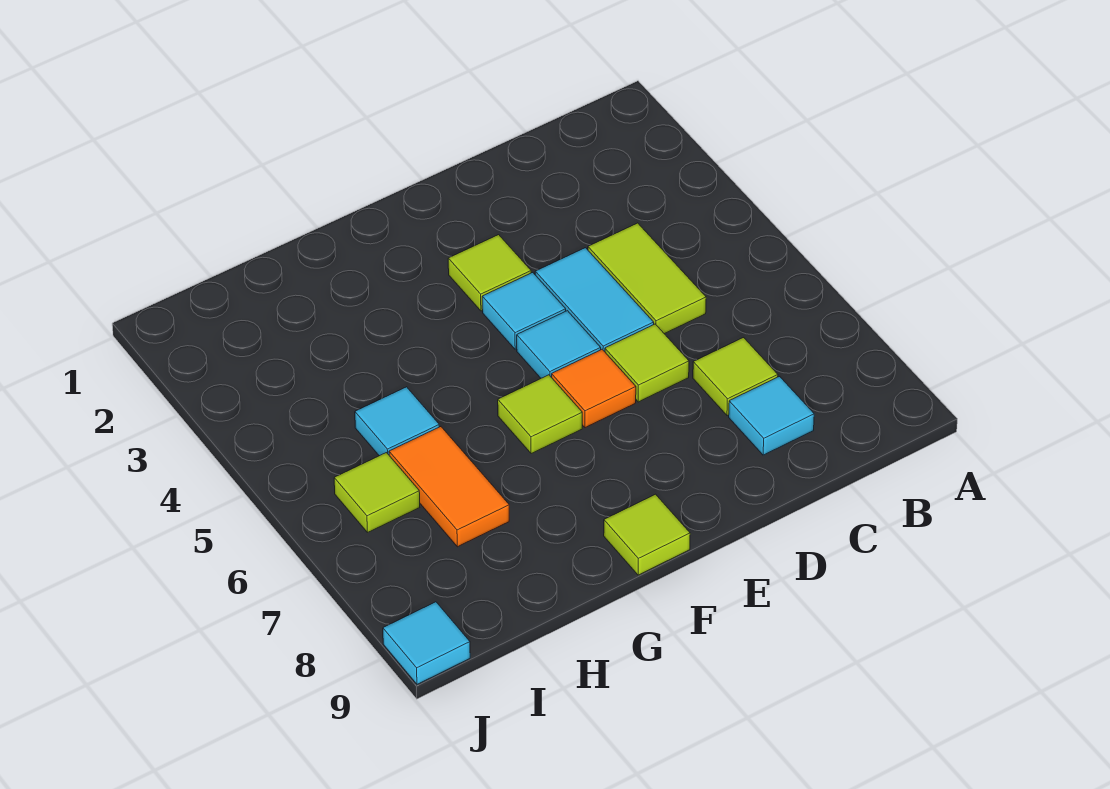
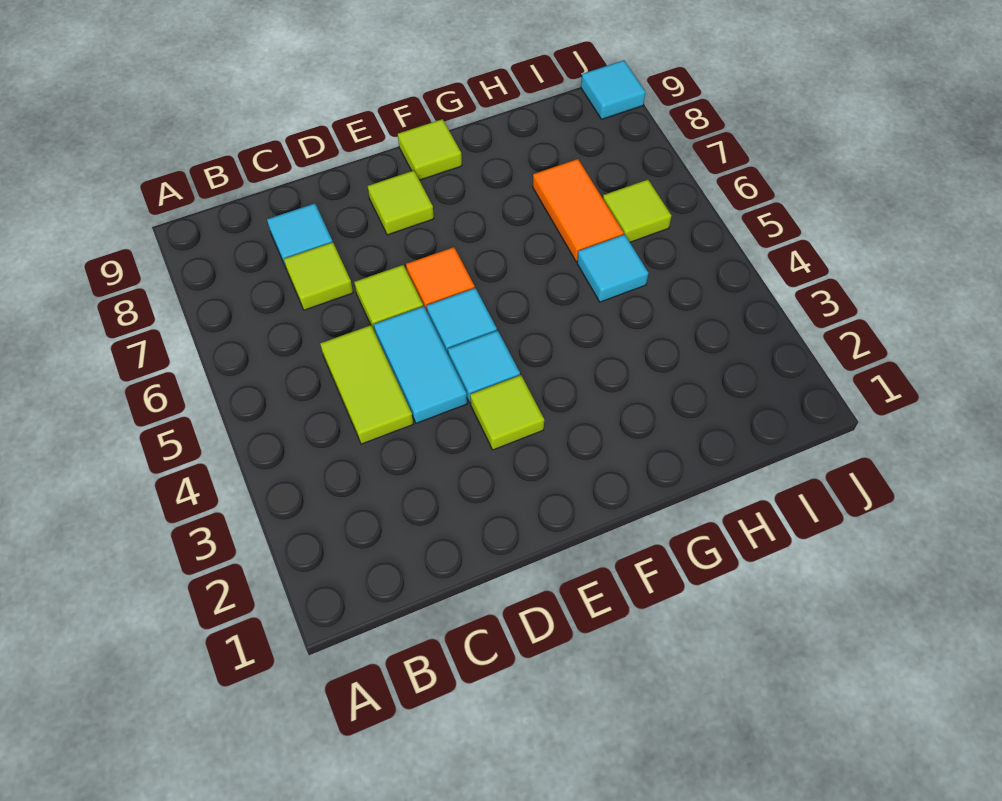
lime tile F6 level 1 -> lime tile E8 level 1

